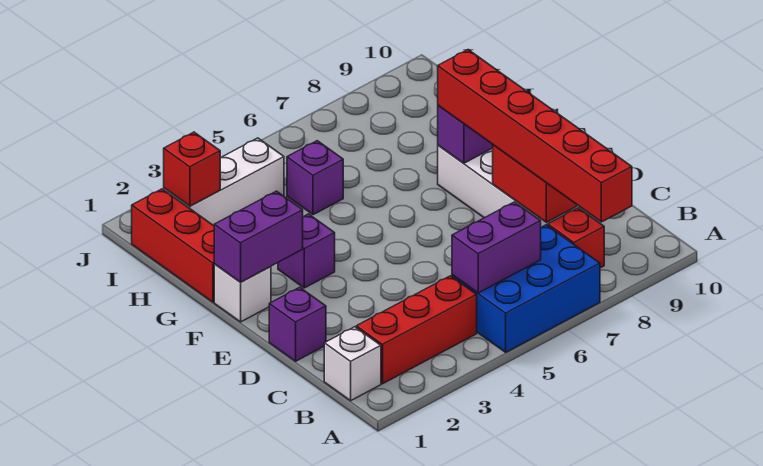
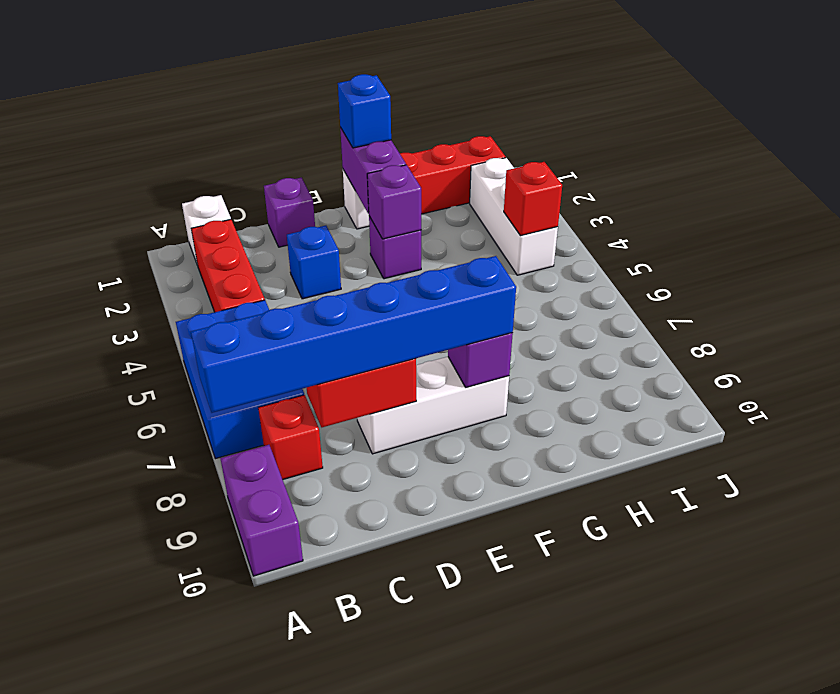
red brick A8:F8 level 3 -> blue brick A8:F8 level 3
purple brick B5:B6 level 2 -> purple brick A9:A10 level 1
none -> blue brick D3 level 1
none -> blue brick F1 level 3
purple brick H5 level 1 -> purple brick F3 level 2
red brick I2 level 2 -> red brick I4 level 2

